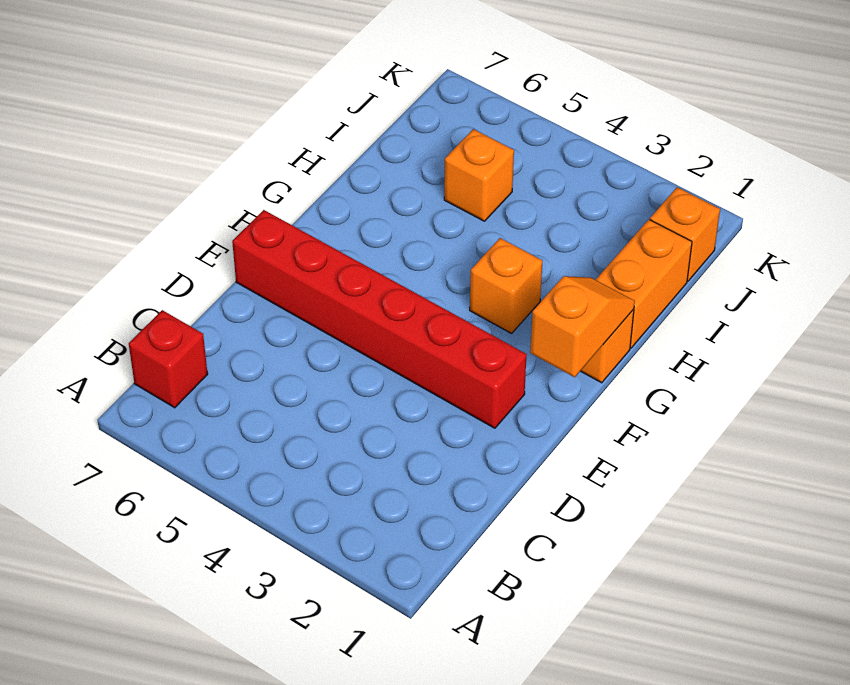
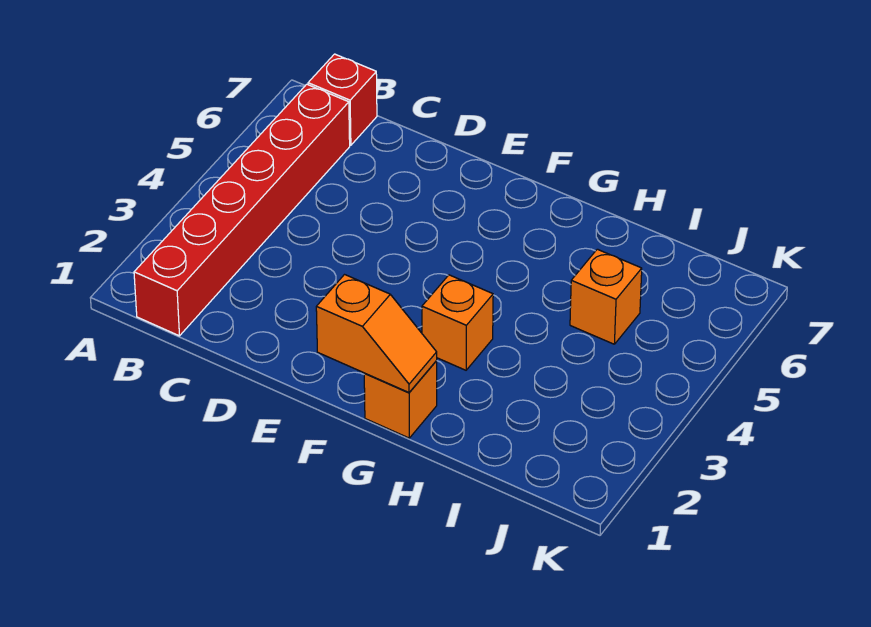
red brick E2:E7 level 1 -> red brick B1:B6 level 1
orange brick H1:I1 level 1 -> none
orange brick J1 level 1 -> none

